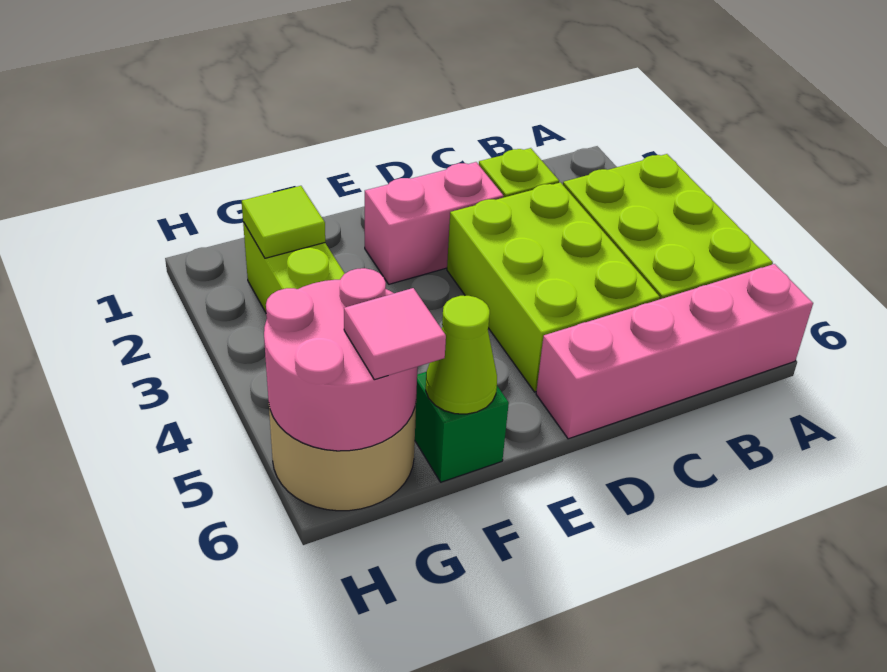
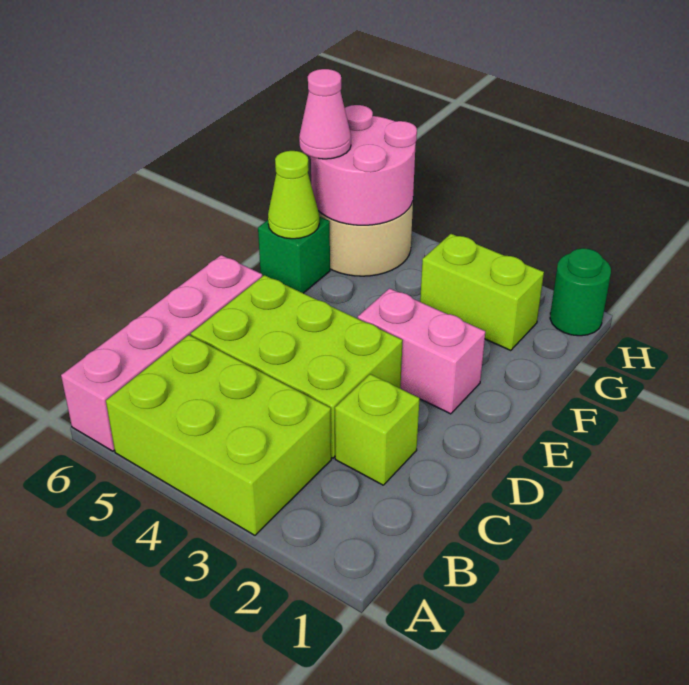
pink brick D2:E2 level 1 -> pink brick E2:E3 level 1
lime tile G2 level 2 -> none
pink tile G6 level 3 -> pink cone G6 level 3
none -> green round brick H1 level 1

